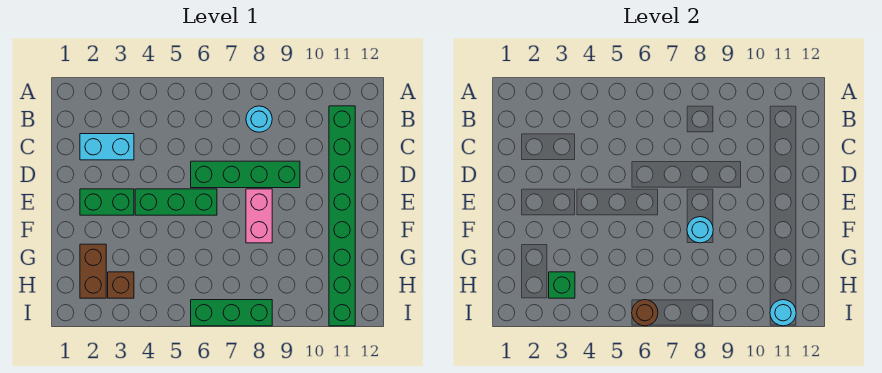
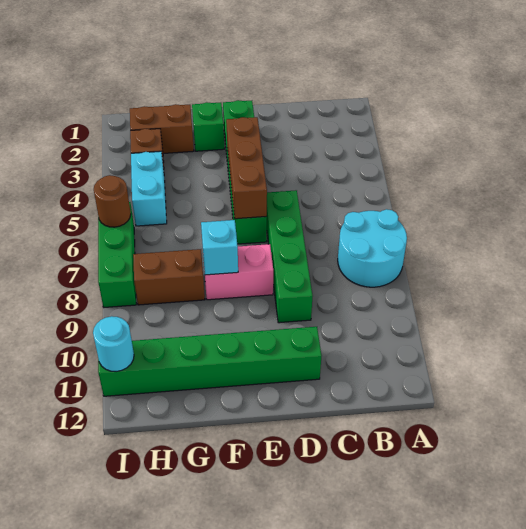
cyan round brick B8 level 1 -> cyan round brick A7:B8 level 1
green brick B11:I11 level 1 -> green brick D11:I11 level 1
cyan brick C2:C3 level 1 -> cyan brick H4:H5 level 1
none -> brown brick E4:E6 level 2
cyan round brick F8 level 2 -> cyan brick F8 level 2
none -> brown brick G8:H8 level 1
green brick H3 level 2 -> green brick F2 level 1

